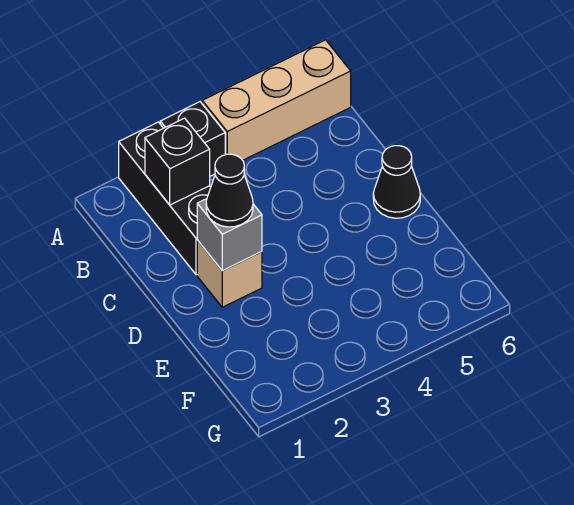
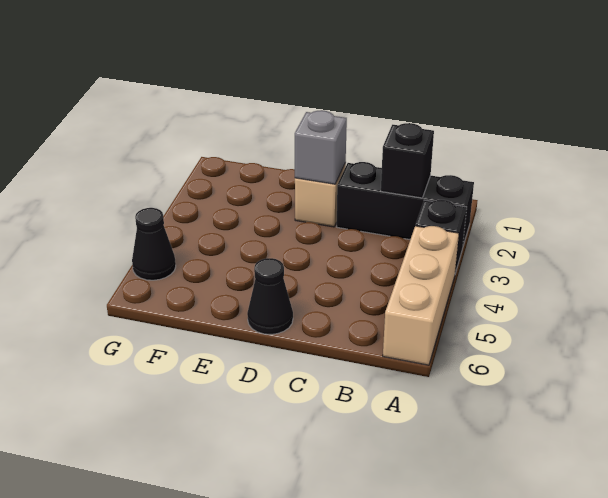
black cone D2 level 3 -> black cone G5 level 1

